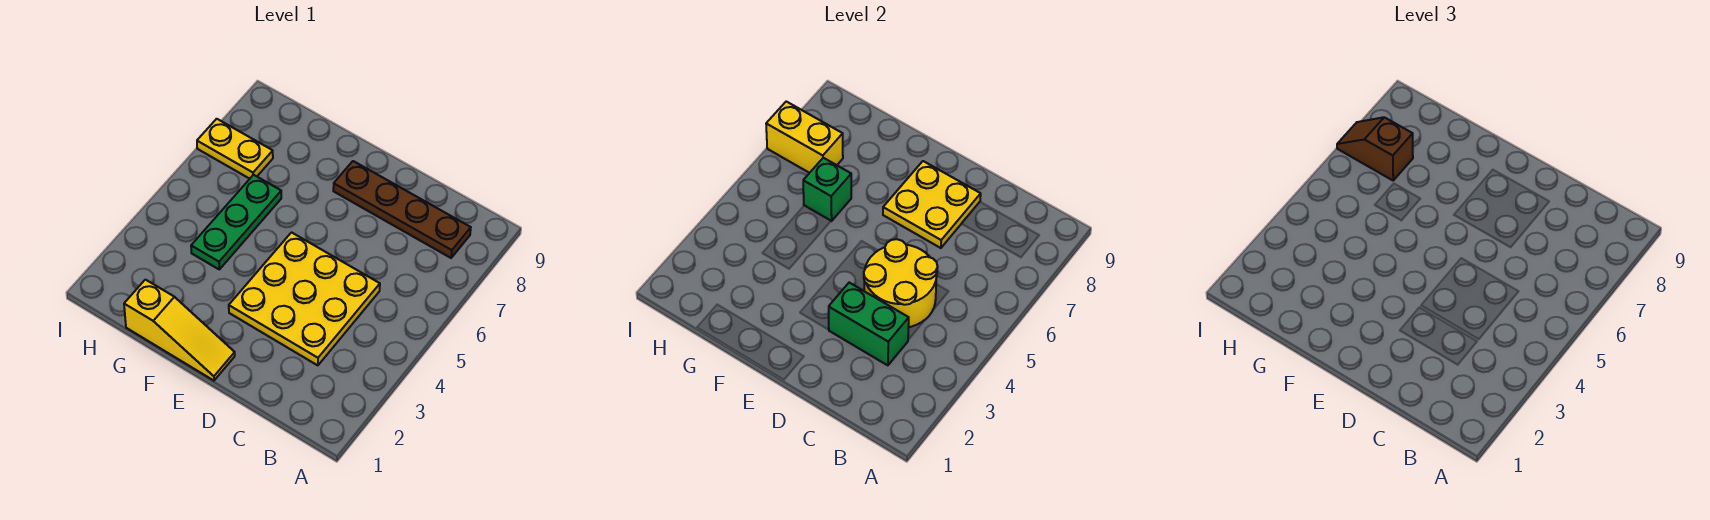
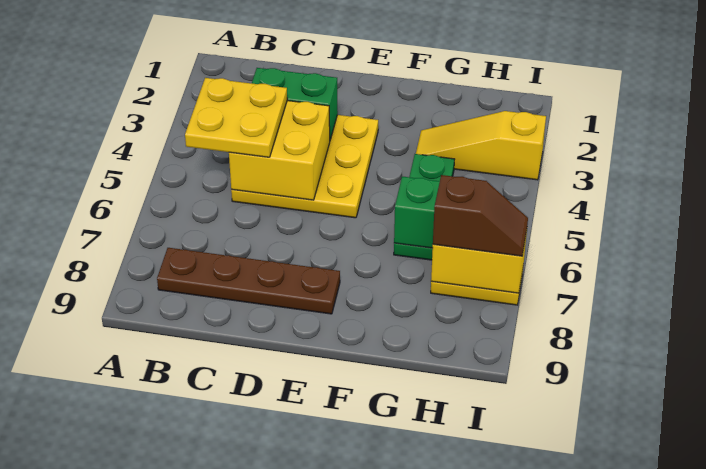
yellow round brick C4:D5 level 2 -> yellow brick C4:D5 level 2
yellow plate D7:E8 level 2 -> yellow plate B4:C5 level 3
yellow slope E1:G1 level 1 top G -> yellow slope G3:I3 level 1 top I

